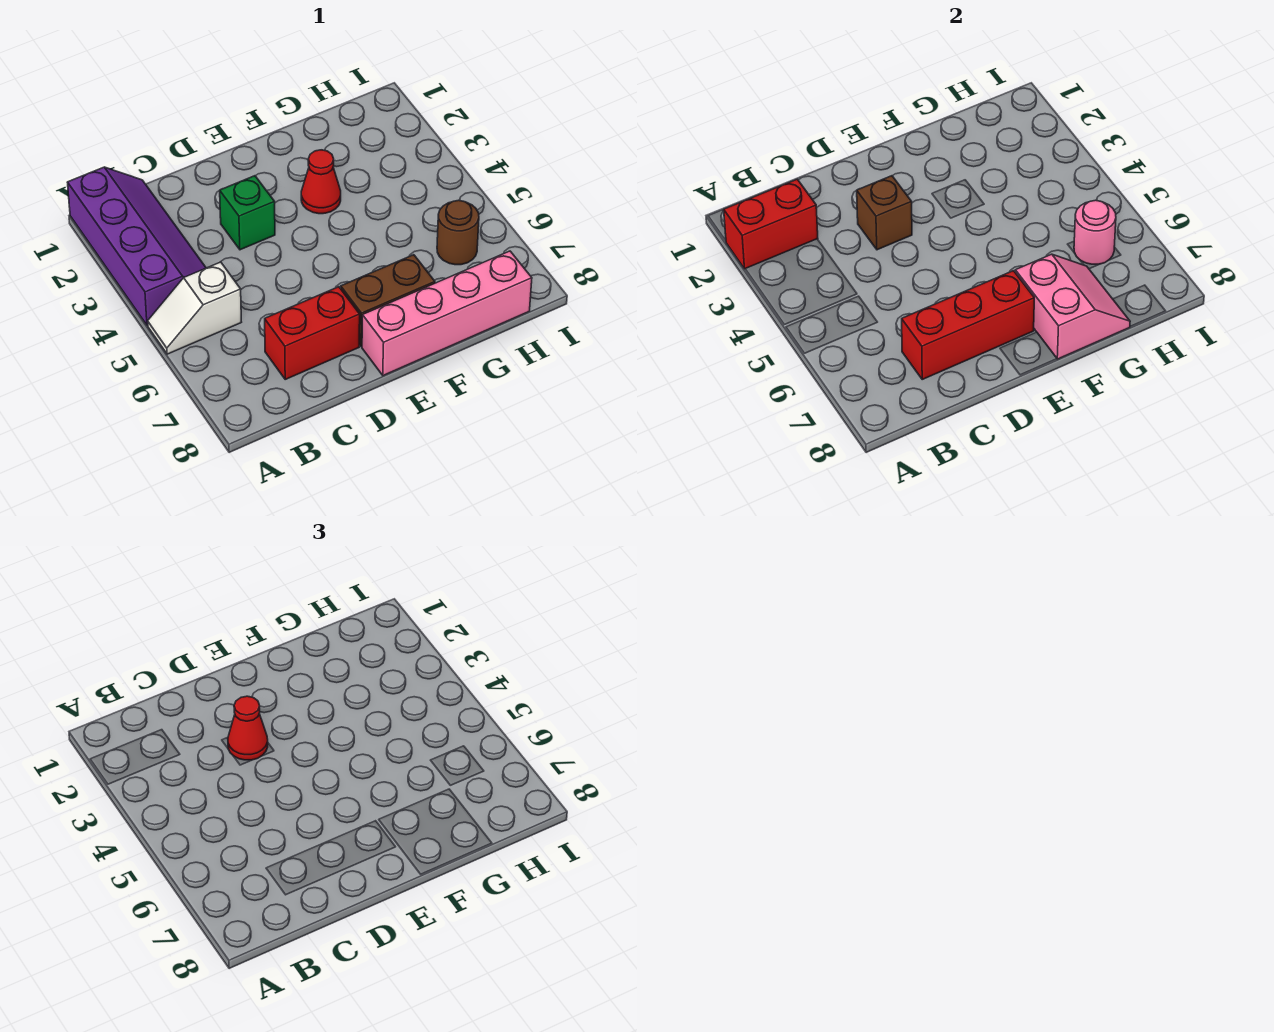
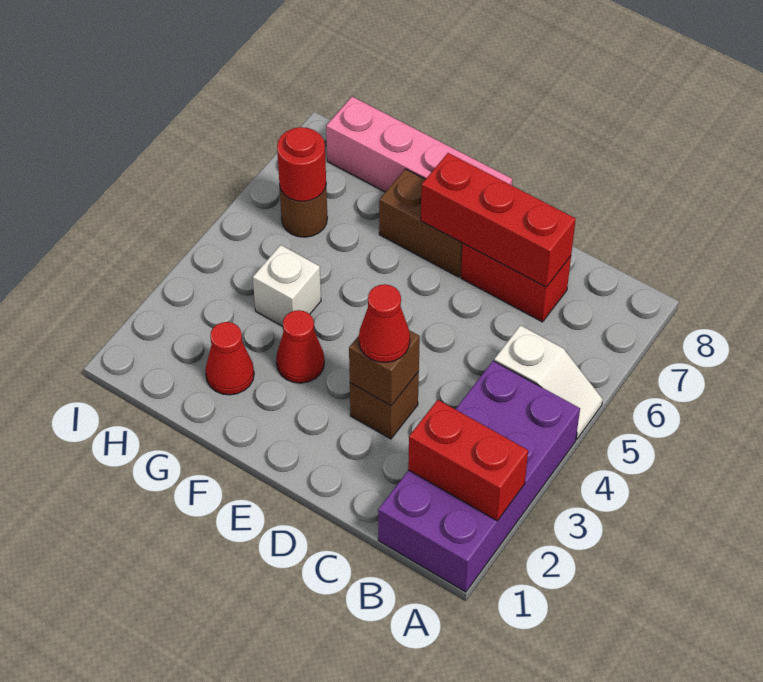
purple slope A1:B4 level 1 top A -> purple brick A1:B4 level 1
green brick D3 level 1 -> brown brick D3 level 1
pink slope F7:G8 level 2 top F -> none
none -> red cone G2 level 1
none -> white brick G4 level 1
pink round brick H6 level 2 -> red round brick H6 level 2

